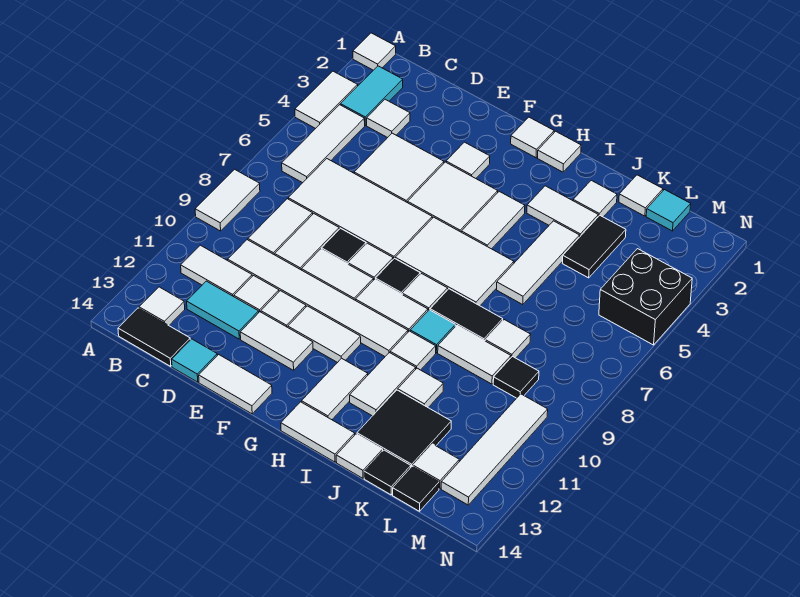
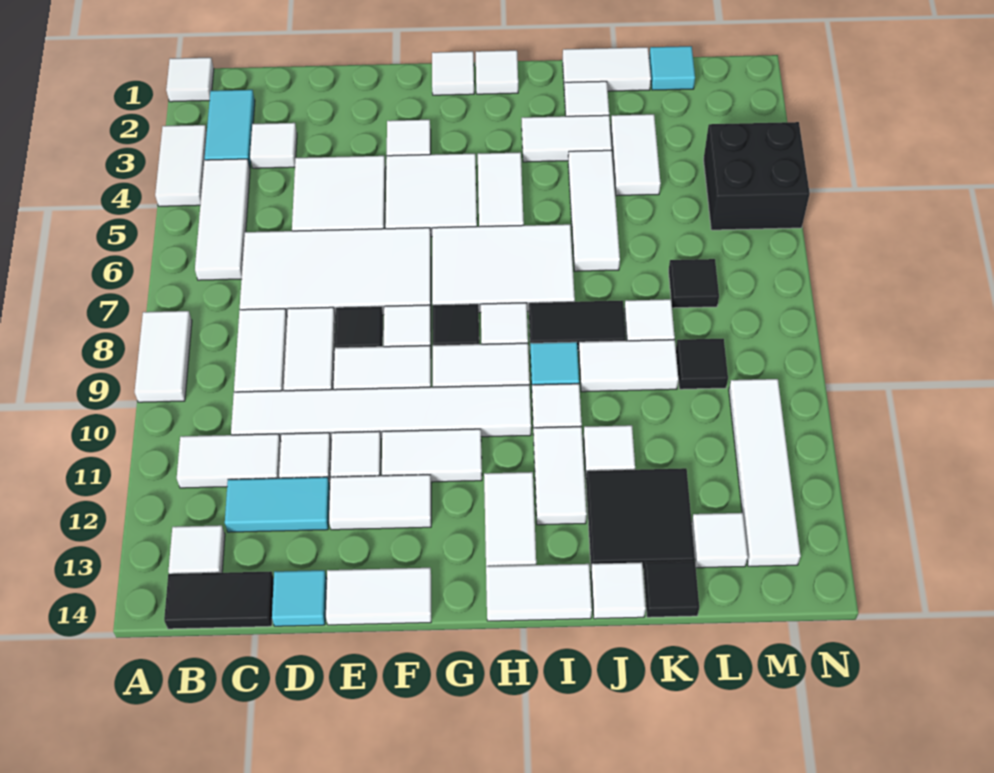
white tile K1 level 1 -> white tile J1:K1 level 1
black tile K3:K4 level 1 -> white tile K3:K4 level 1
black tile L14 level 1 -> black tile L7 level 1

